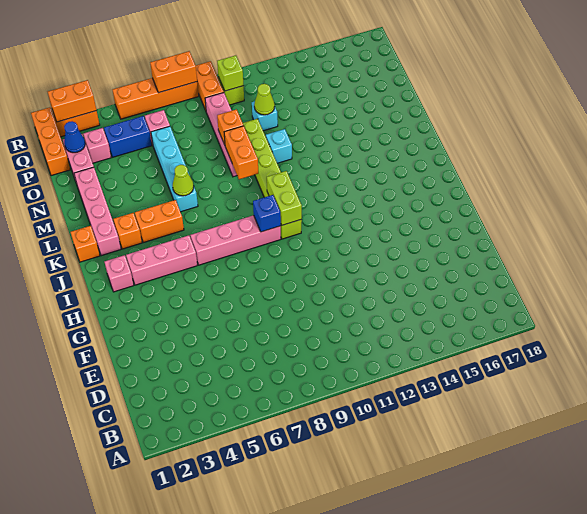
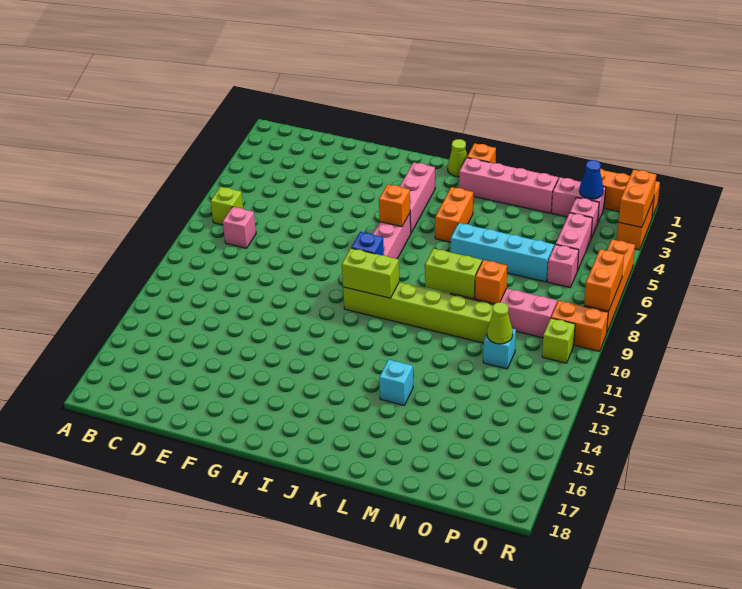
pink brick I2 level 1 -> pink brick C8 level 1
orange brick K3 level 1 -> orange brick I6 level 2
lime cone L6 level 2 -> lime cone J1 level 1
orange brick L9:M9 level 2 -> lime brick L9:M9 level 2
cyan brick M11 level 1 -> cyan brick L14 level 1
blue brick P4:P5 level 1 -> pink brick P4:P5 level 1
lime brick Q10 level 2 -> lime brick B7 level 1

